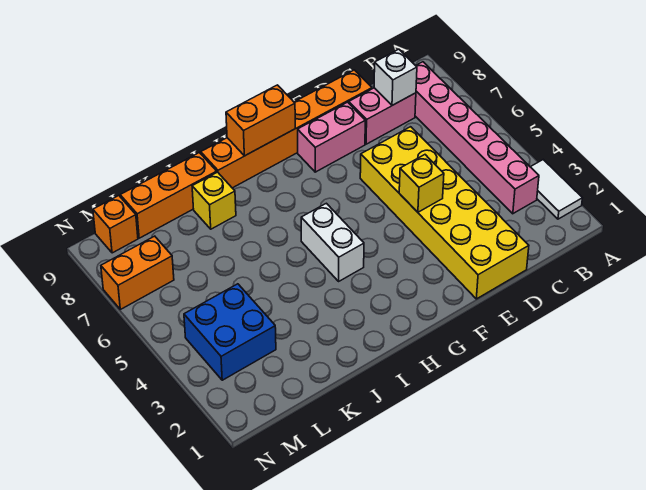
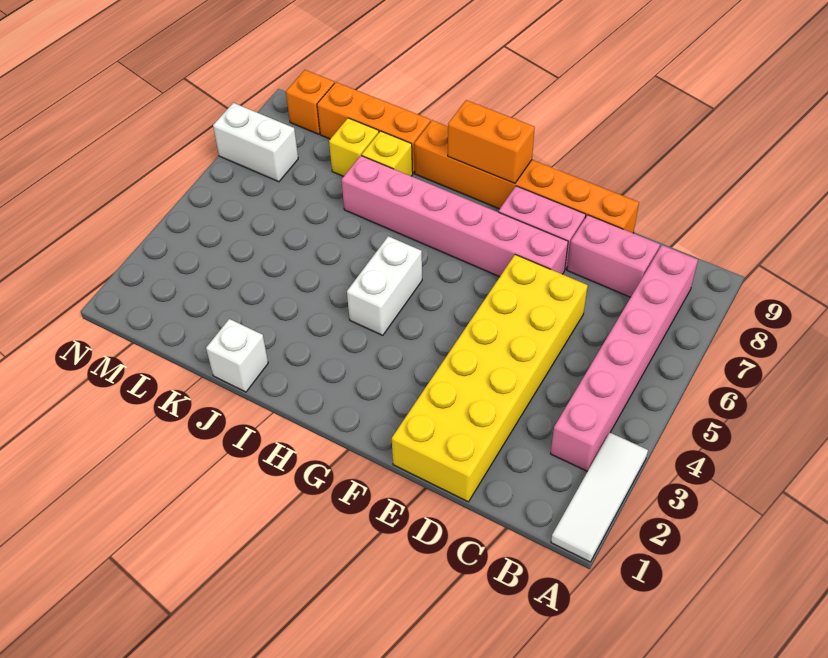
white tile A2:A3 level 1 -> white tile A1:A3 level 1
white brick C8 level 2 -> white brick J1 level 1
yellow brick E4 level 2 -> yellow brick K8 level 1
none -> pink brick E7:J7 level 1
blue brick L3:M4 level 1 -> none
orange brick M7:N7 level 1 -> white brick M7:N7 level 1

